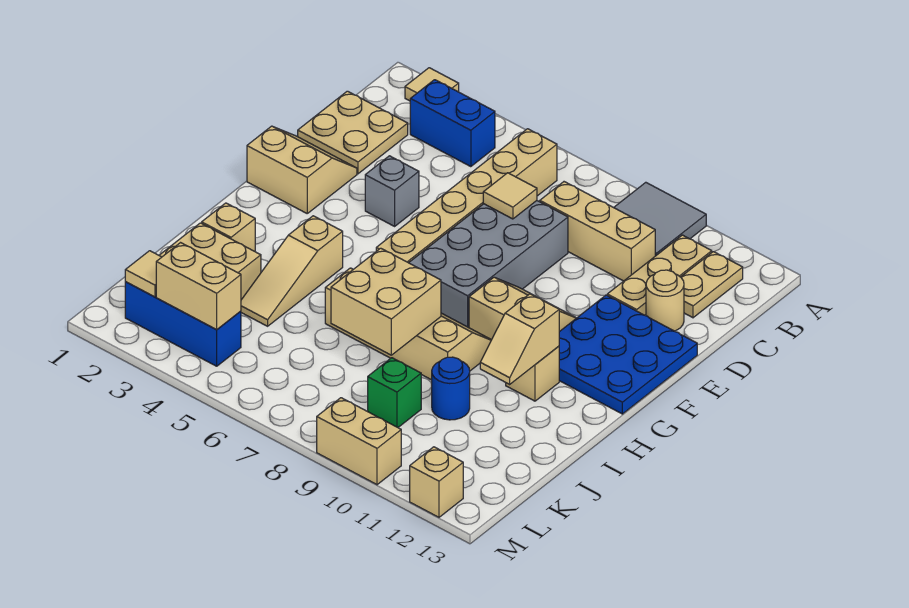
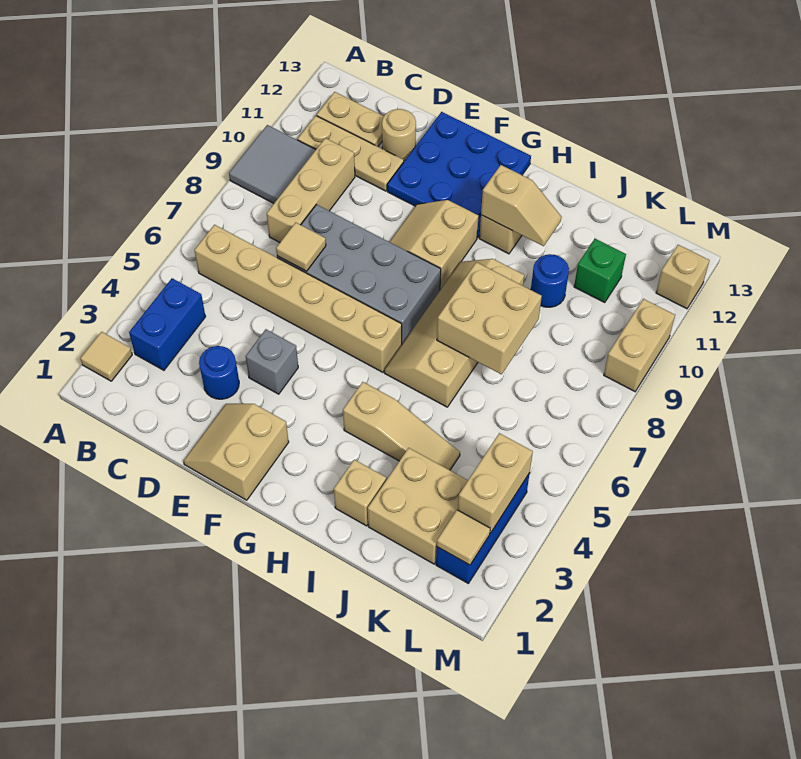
tan plate C1:D2 level 1 -> none
none -> blue round brick D3 level 1
green brick K9 level 1 -> green brick K11 level 1

